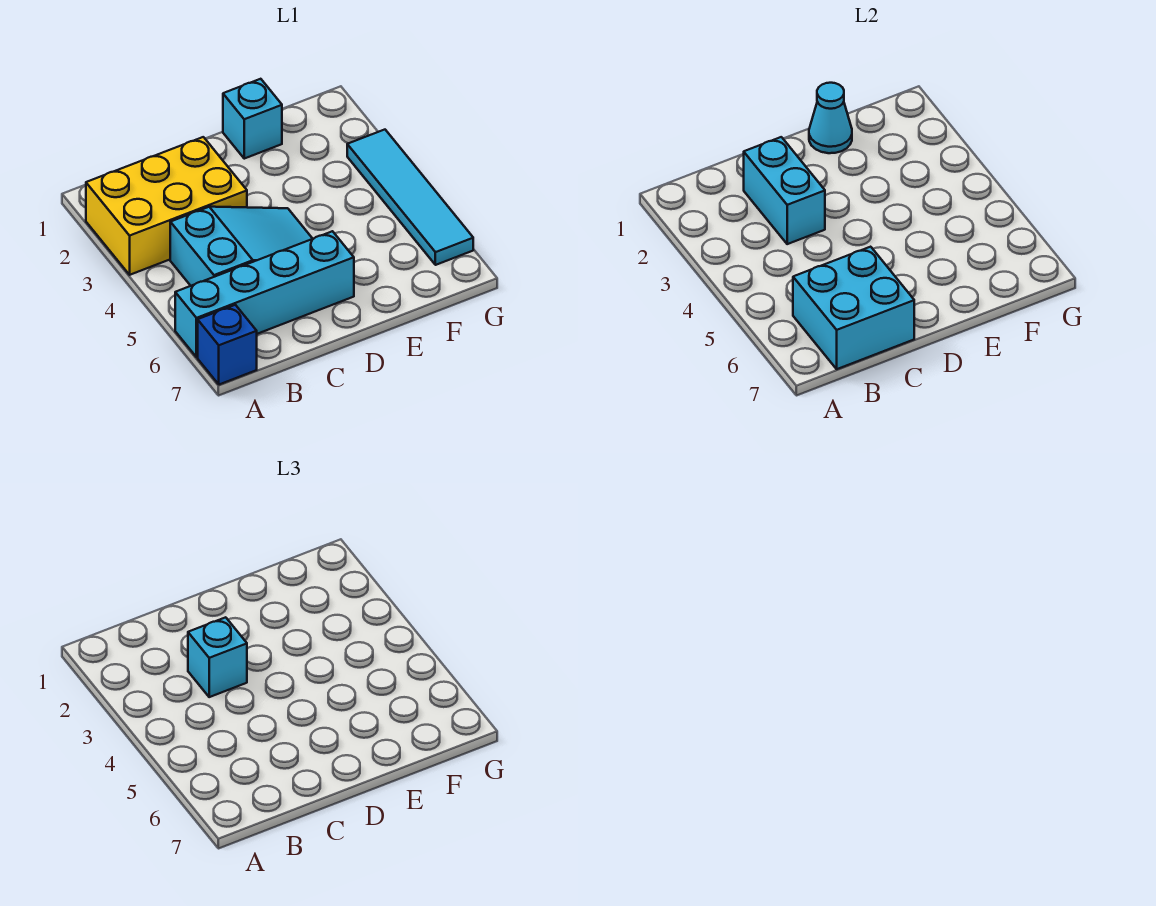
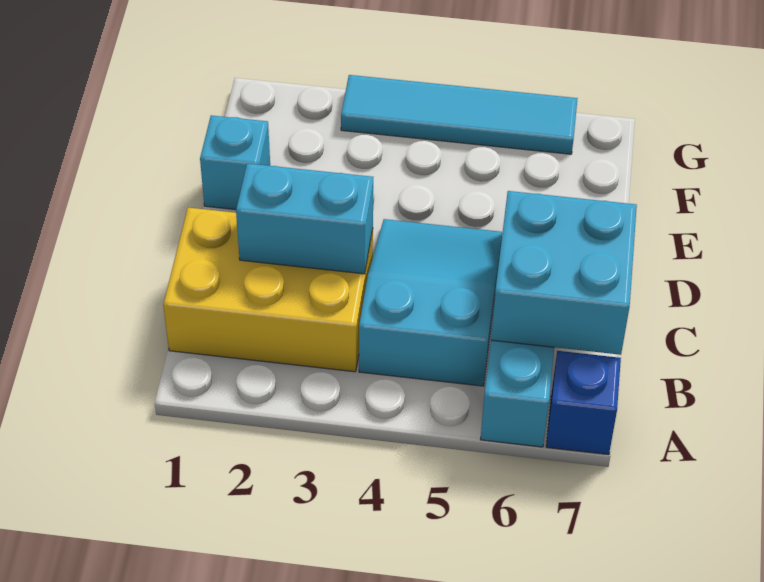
yellow brick A2:C3 level 1 -> yellow brick B1:C3 level 1
cyan brick C3 level 3 -> none
cyan cone E1 level 2 -> none

